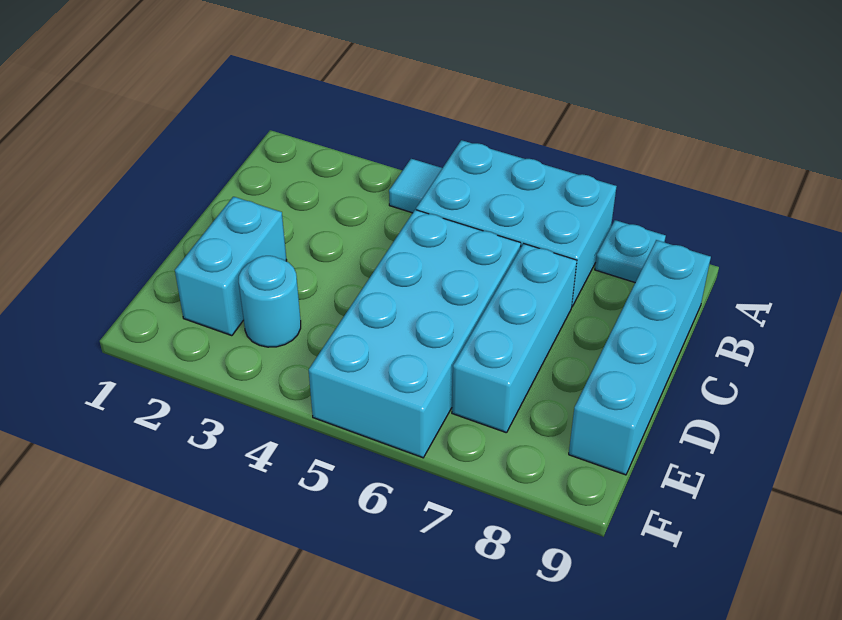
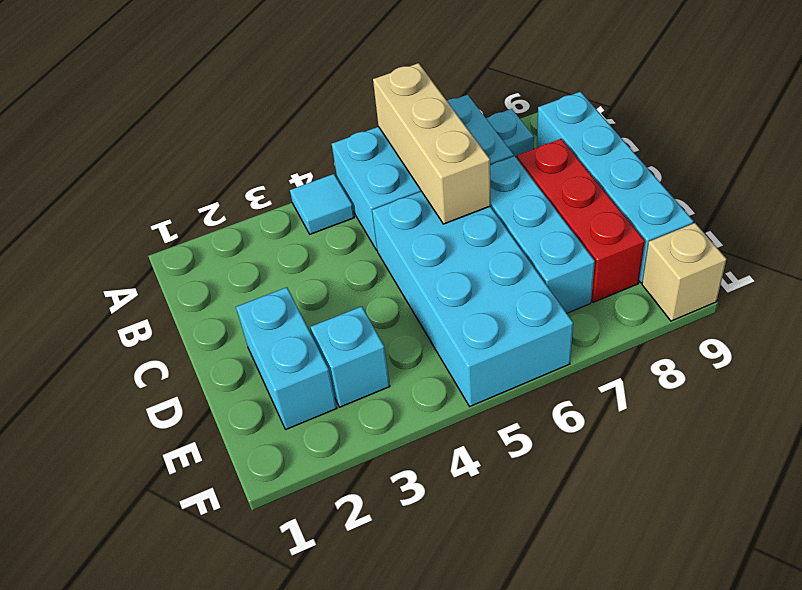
none -> tan brick A6:C6 level 2
none -> red brick C8:E8 level 1
cyan round brick E3 level 1 -> cyan brick E3 level 1
none -> tan brick F9 level 1

